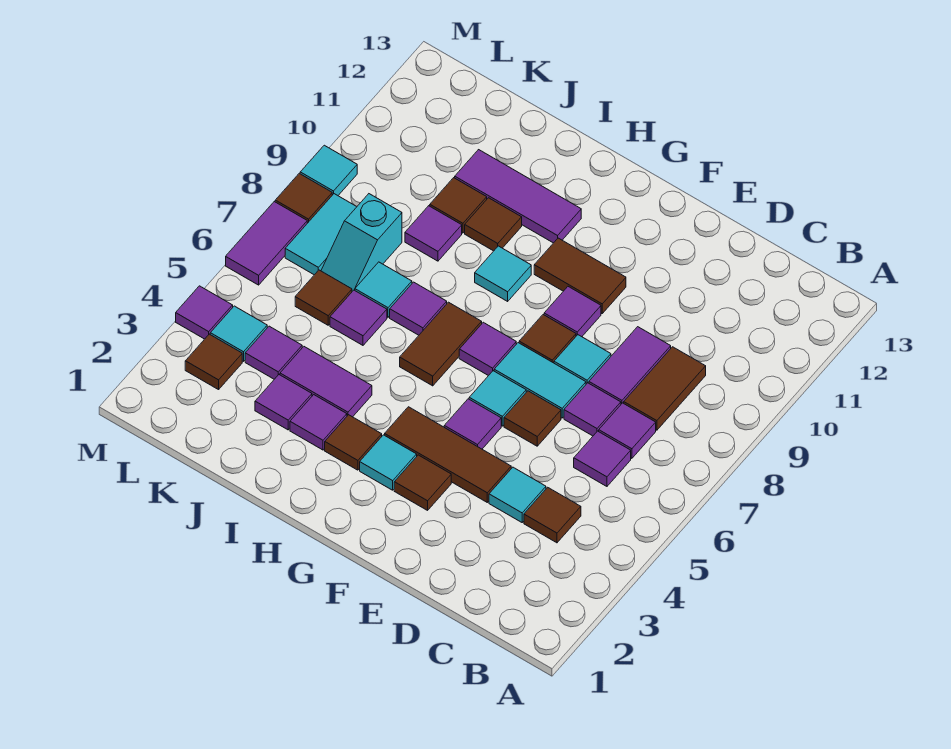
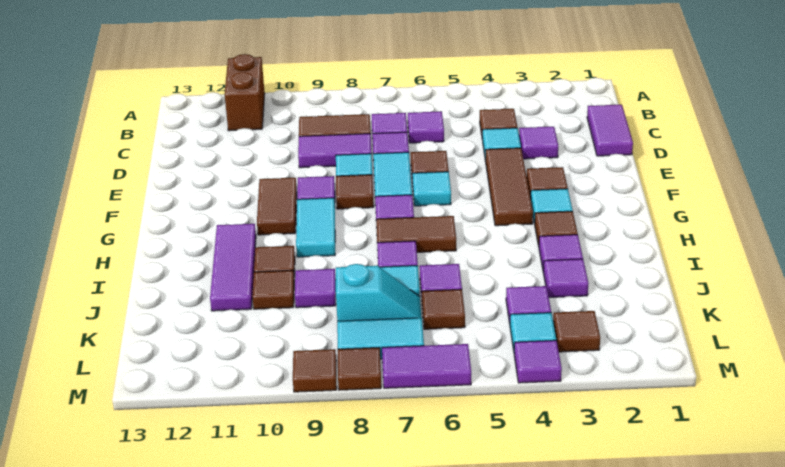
none -> brown brick A11:B11 level 1
purple tile F5 level 1 -> purple tile D3 level 1
cyan tile H9 level 1 -> cyan tile G9:H9 level 1
purple tile I4:J4 level 1 -> purple tile C1:D1 level 1
cyan tile M9 level 1 -> brown tile M9 level 1

